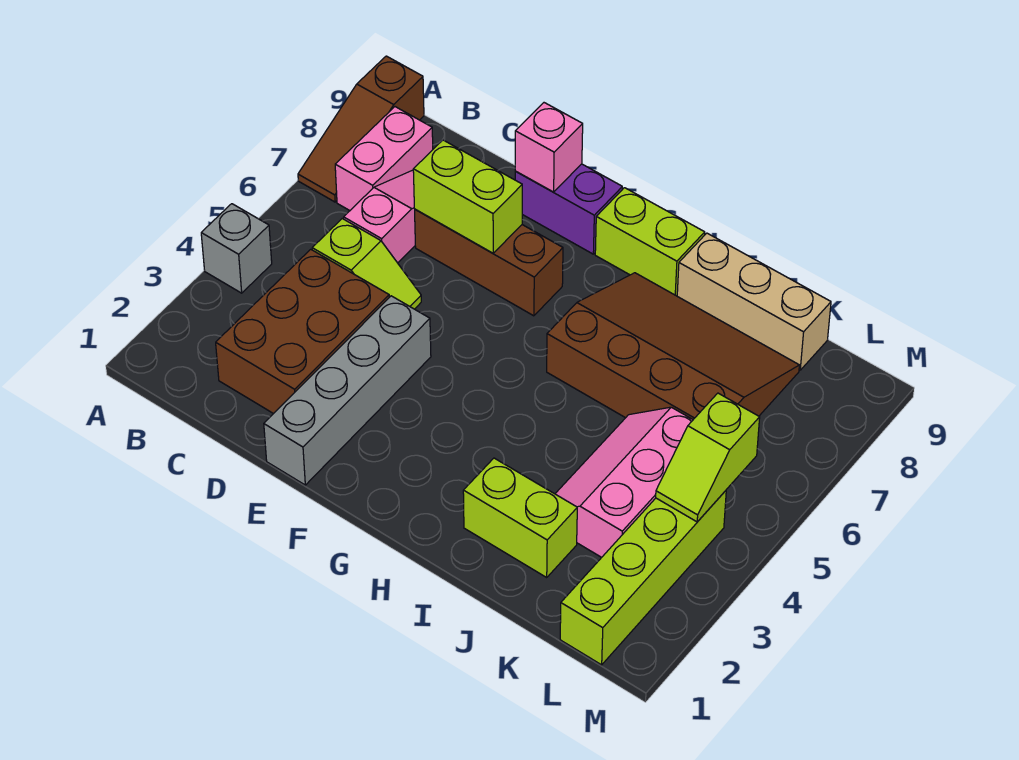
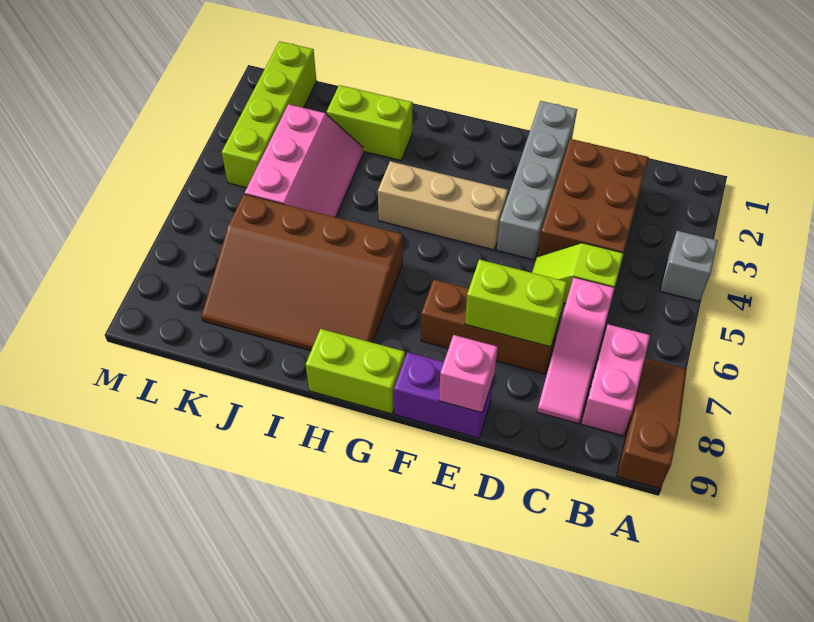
tan brick I9:K9 level 1 -> tan brick F4:H4 level 1
lime slope L4:L5 level 2 top 5 -> none

